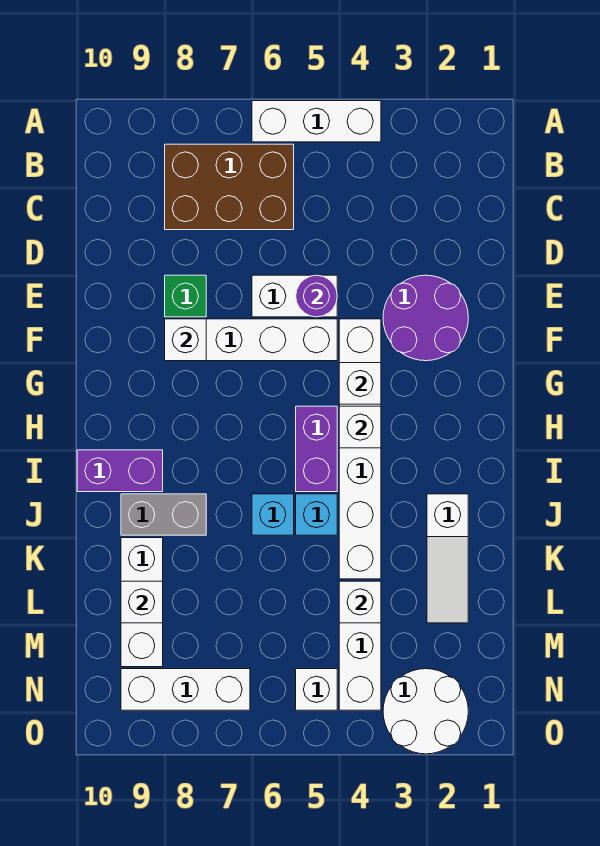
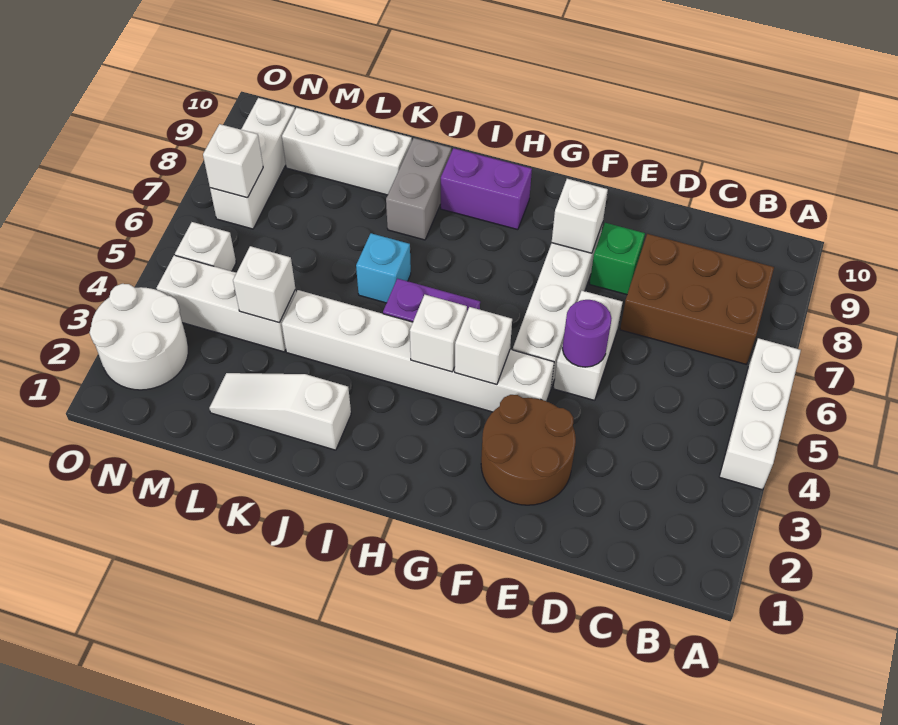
brown brick B6:C8 level 1 -> brown brick B7:D8 level 1
purple round brick E2:F3 level 1 -> brown round brick E2:F3 level 1
purple brick I9:I10 level 1 -> purple brick H9:I9 level 1
cyan brick J5 level 1 -> none
white brick L9 level 2 -> white brick N7 level 2

